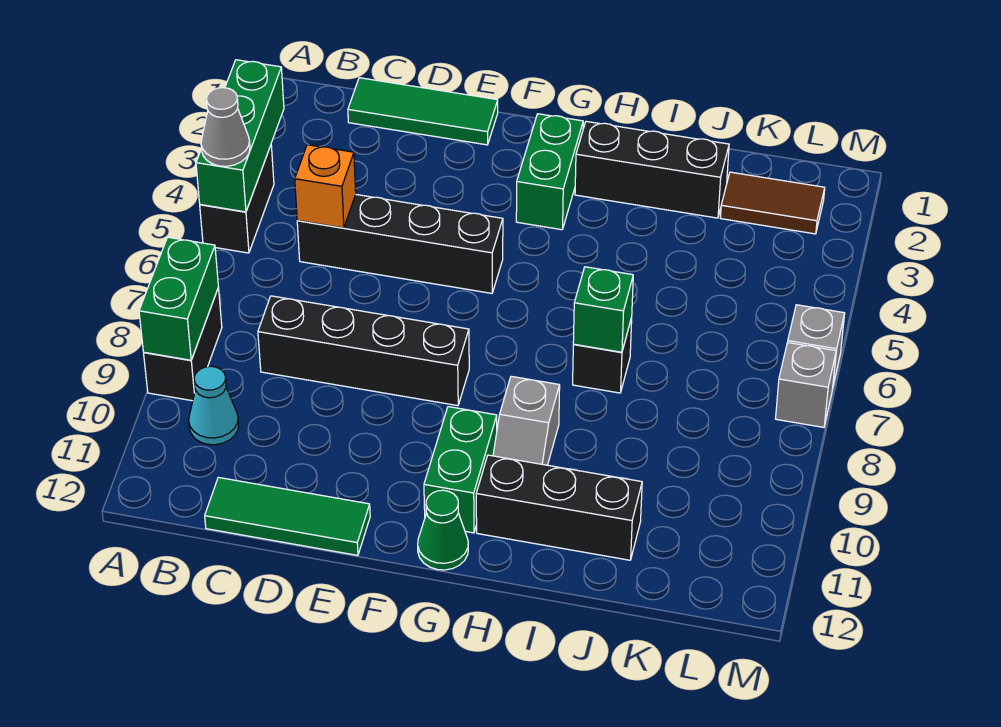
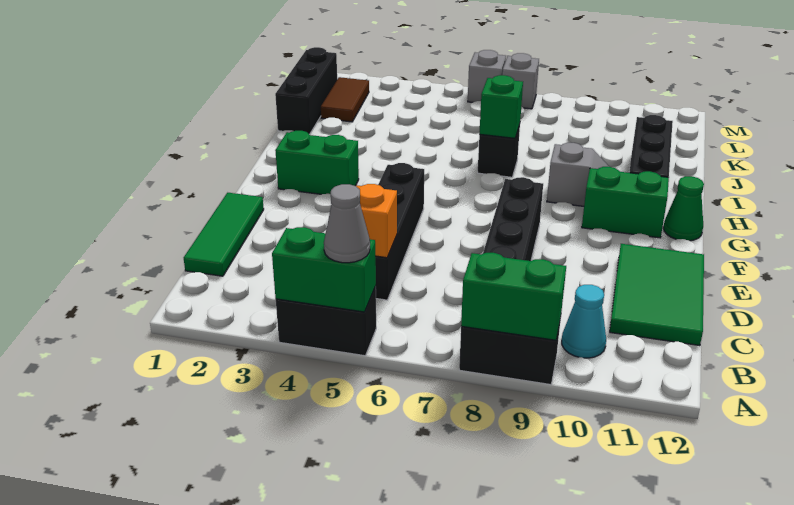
green brick A3:A5 level 2 -> green brick A4:A5 level 2
green tile C12:E12 level 1 -> green tile C11:E12 level 1
black brick H2:J2 level 1 -> black brick J1:L1 level 1

